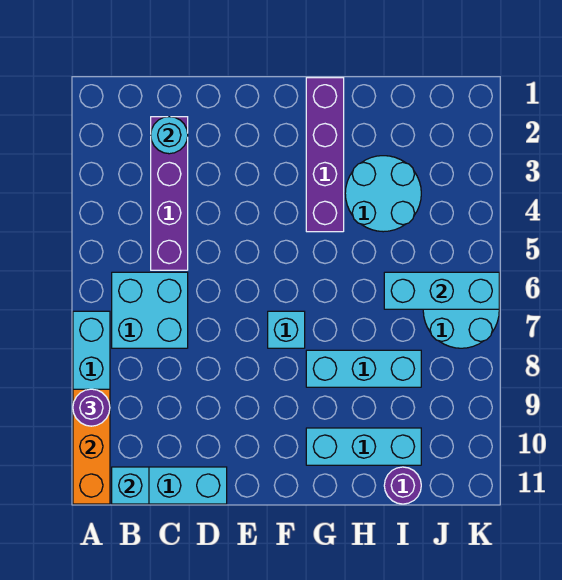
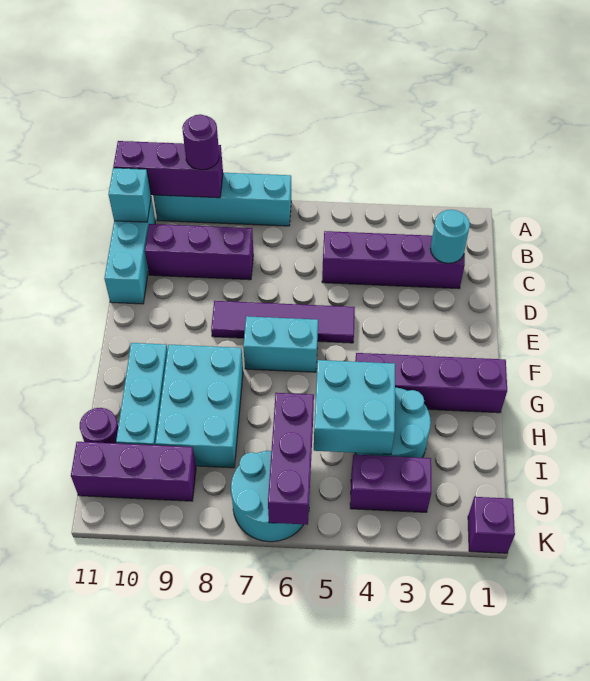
orange brick A9:A11 level 2 -> purple brick A9:A11 level 2
cyan brick B6:C7 level 1 -> cyan brick H4:I5 level 2
none -> purple brick C8:C10 level 1
none -> purple tile E5:E8 level 1
cyan brick F7 level 1 -> cyan brick F6:F7 level 1
cyan brick G8:I8 level 1 -> cyan brick G8:I9 level 1
cyan brick I6:K6 level 2 -> purple brick I6:K6 level 2
none -> purple brick J3:J4 level 1
none -> purple brick J9:J11 level 1
none -> purple brick K1 level 1

